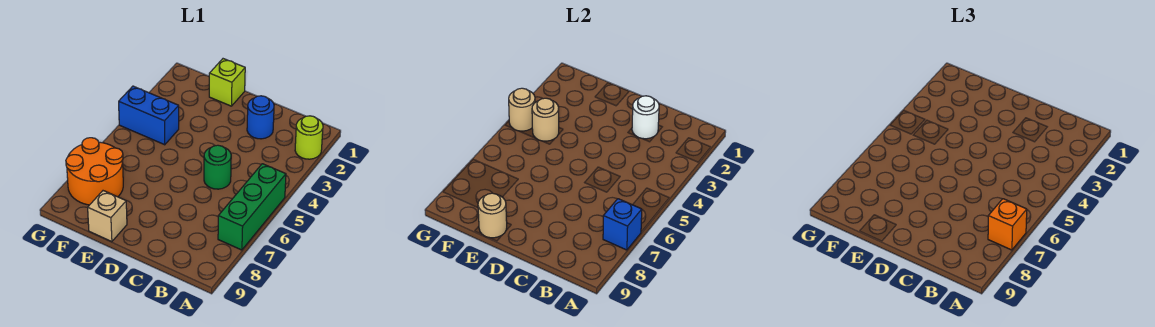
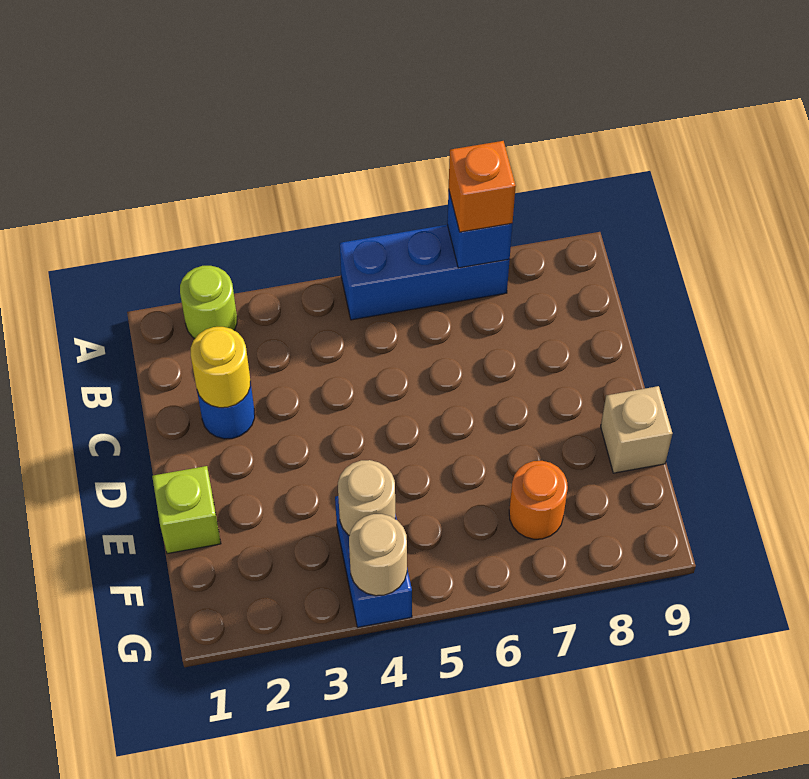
green brick A5:A7 level 1 -> blue brick A5:A7 level 1
white round brick C2 level 2 -> yellow round brick C2 level 2
green round brick C5 level 1 -> none
tan round brick E9 level 2 -> none
orange round brick F7:G8 level 1 -> orange round brick F7 level 1

